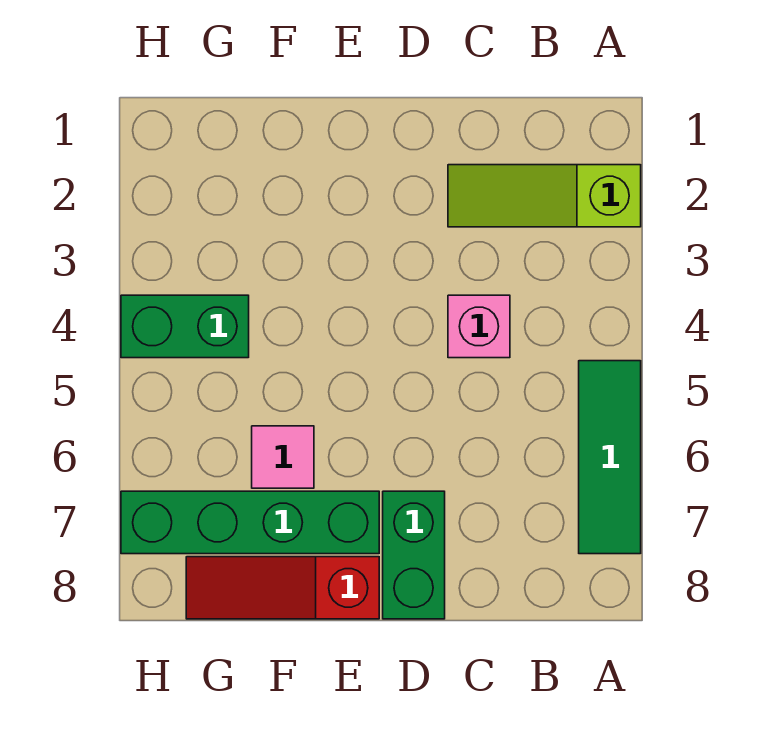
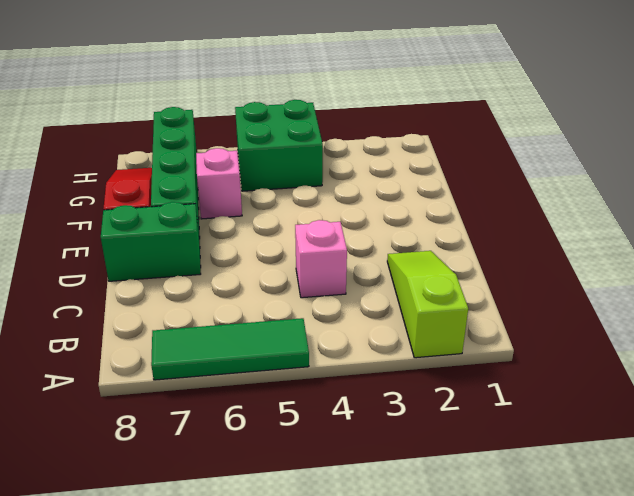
pink tile F6 level 1 -> pink brick F6 level 1
green brick G4:H4 level 1 -> green brick G4:H5 level 1

